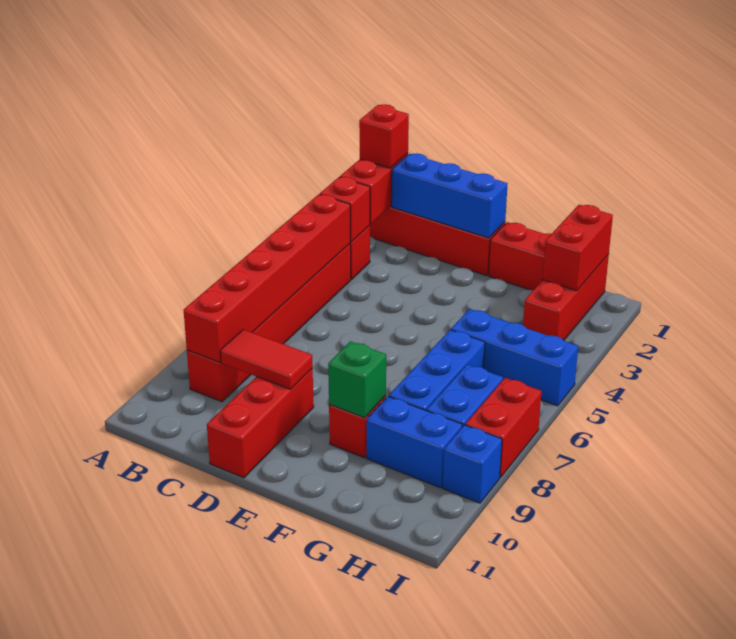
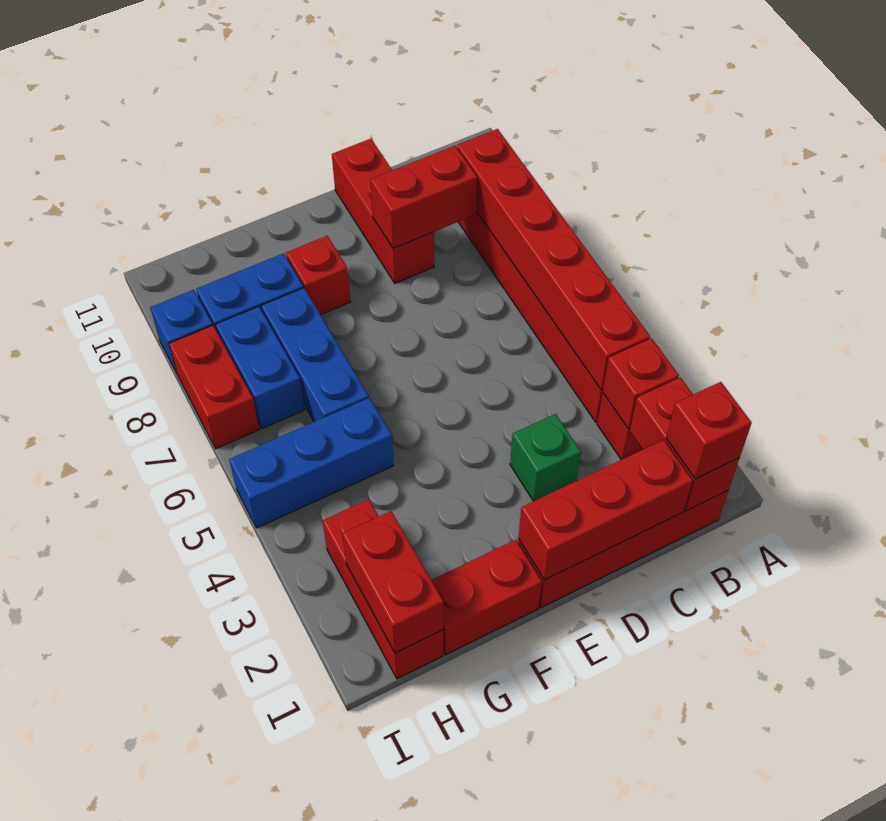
blue brick C1:E1 level 2 -> red brick C1:E1 level 2
red tile C9:D9 level 2 -> red brick C9:D9 level 2
green brick F9 level 2 -> green brick D3 level 1

